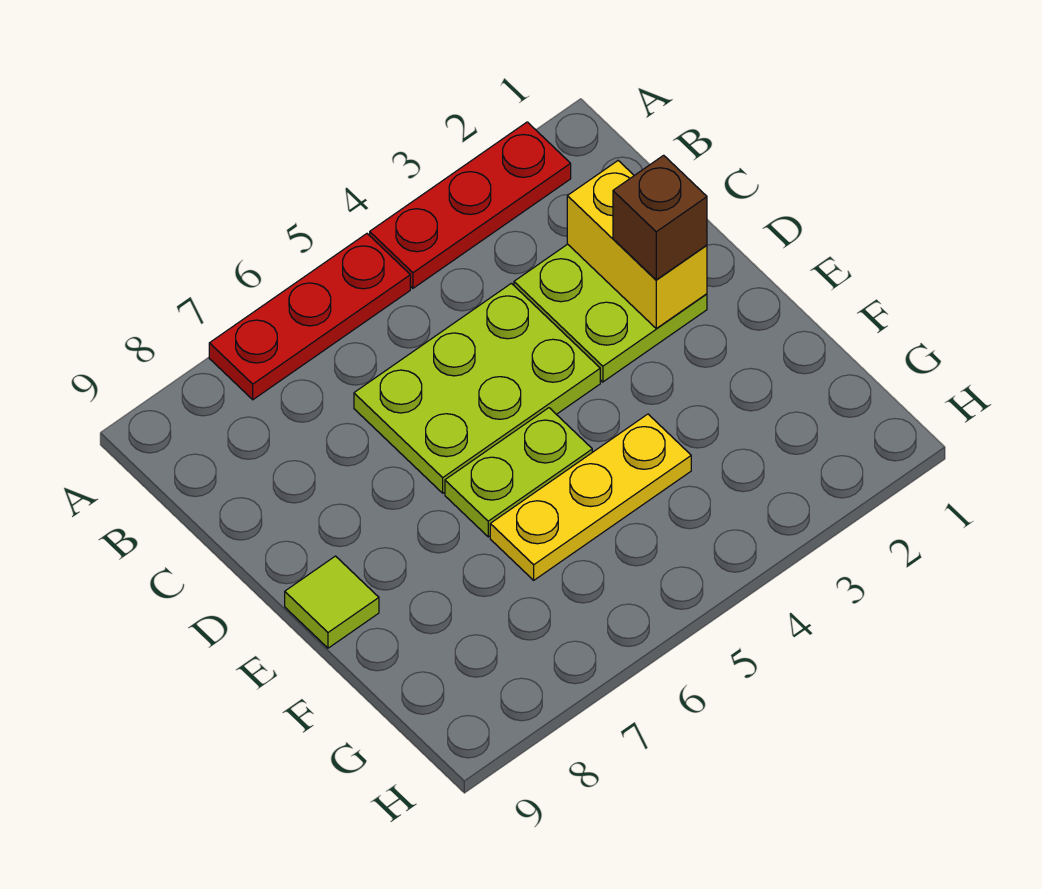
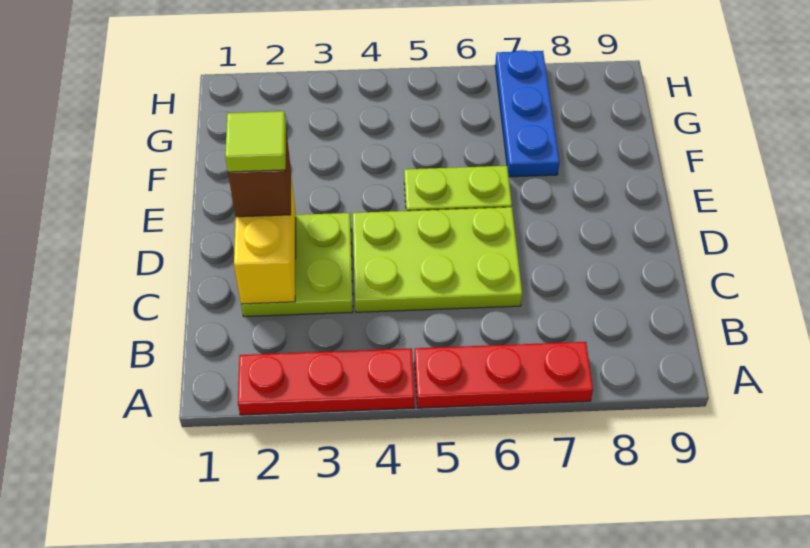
lime tile E9 level 1 -> lime tile D2 level 4
yellow plate F4:F6 level 1 -> none
none -> blue plate F7:H7 level 1

